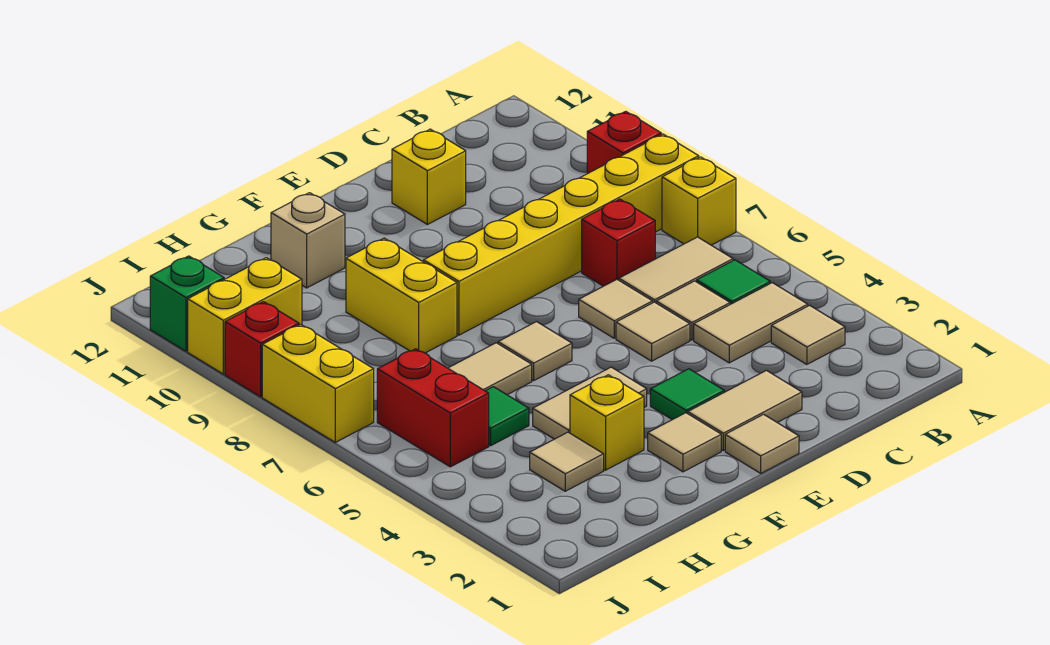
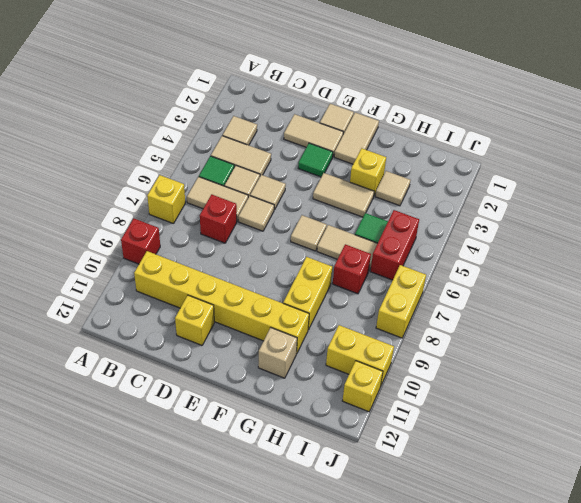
yellow brick A8:F8 level 1 -> yellow brick B10:G10 level 1
tan tile F2 level 1 -> tan tile F1:F2 level 1
red brick J9 level 1 -> red brick H7 level 1
green brick J11 level 1 -> yellow brick J11 level 1

